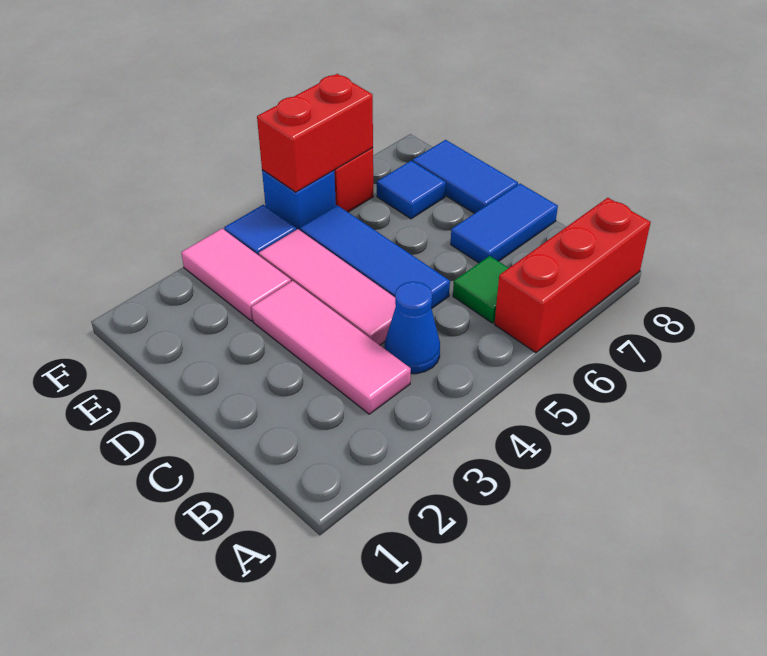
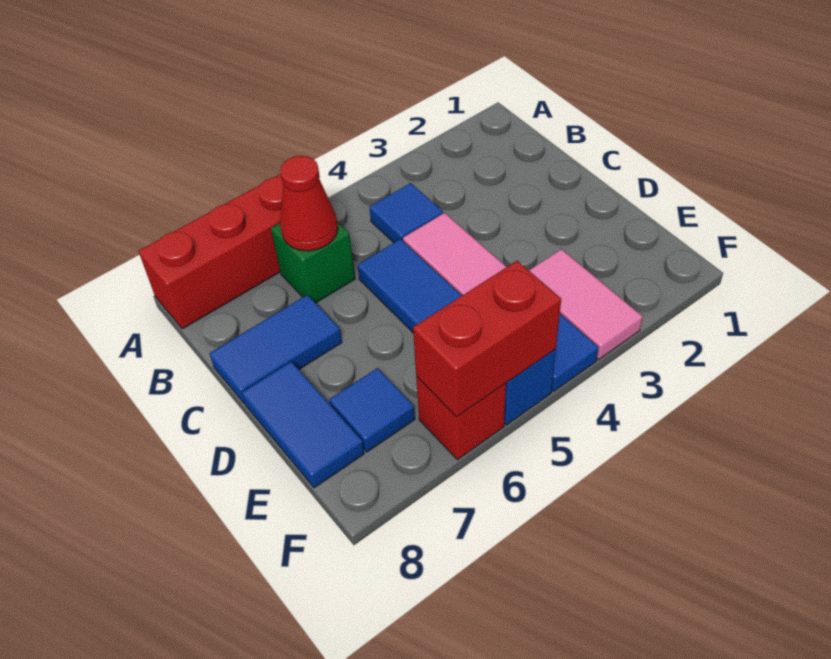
pink tile B3:D3 level 1 -> none
blue cone B4 level 1 -> blue tile B4 level 1
green tile B6 level 1 -> green brick B6 level 1
none -> red cone B6 level 2

